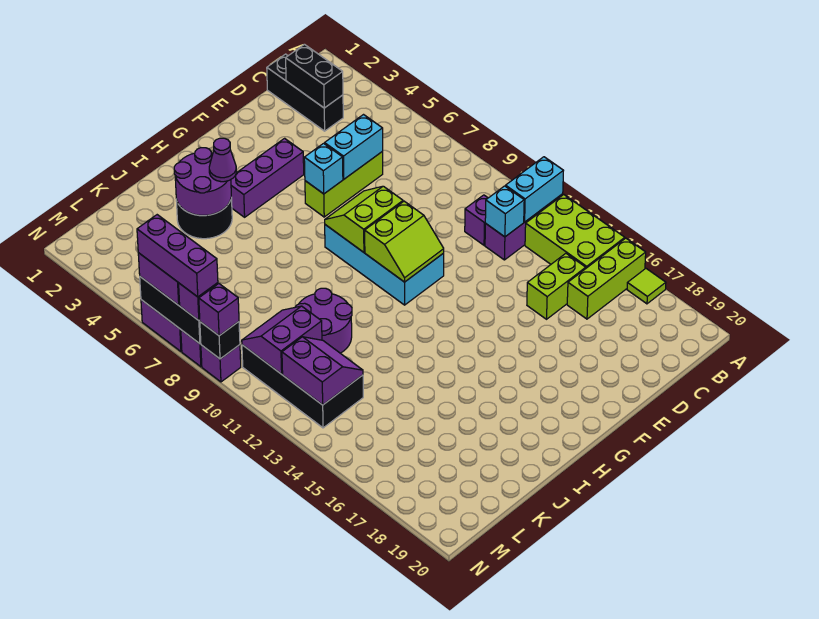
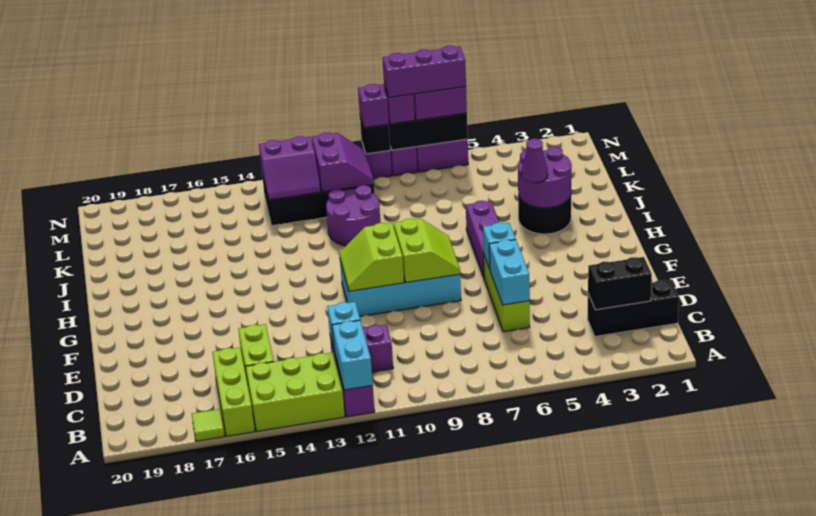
purple brick F4:H4 level 1 -> purple brick G6:I6 level 1

